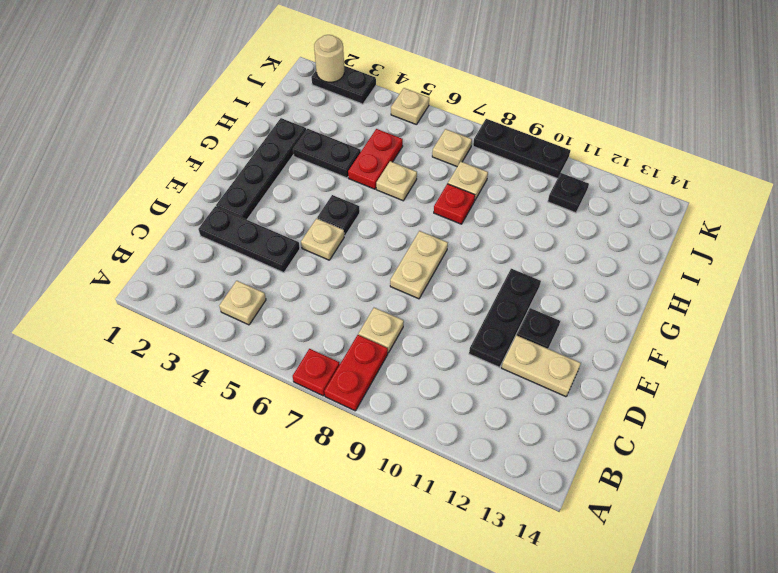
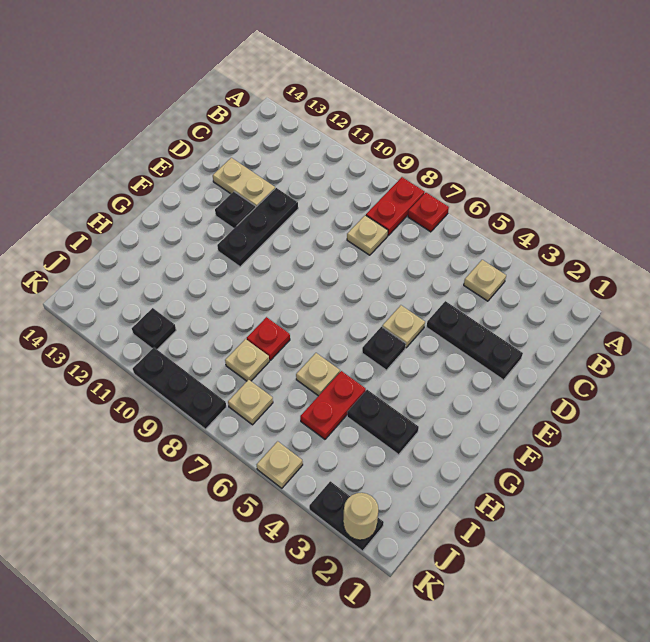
black plate E2:H2 level 1 -> none
tan plate E8:F8 level 1 -> none

